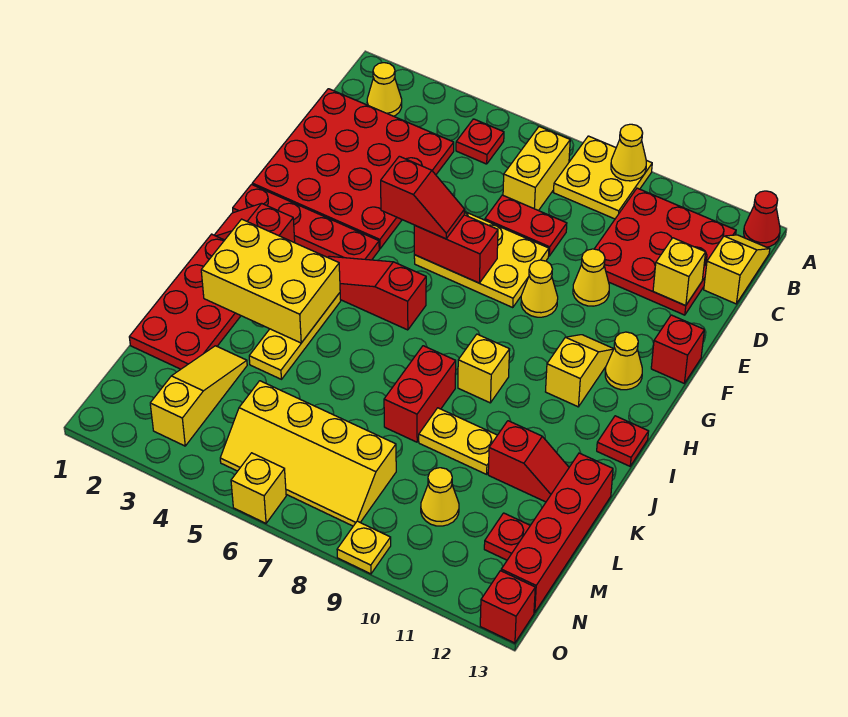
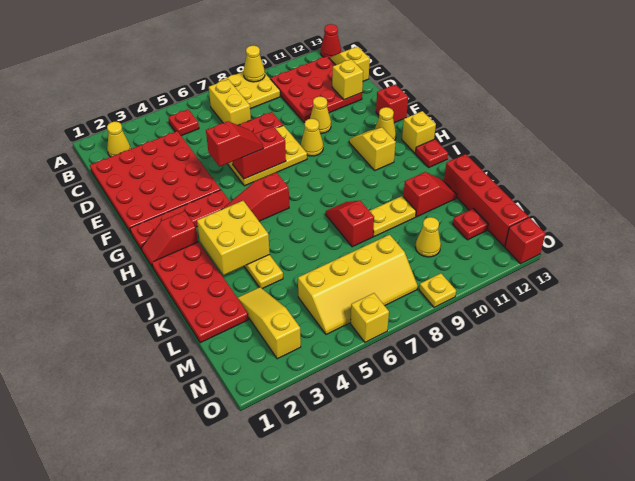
yellow brick I2:J4 level 2 -> yellow brick I3:J4 level 2
yellow brick I9 level 1 -> yellow brick H13 level 1
red brick J8:K8 level 1 -> red slope J8:K8 level 1 top K

